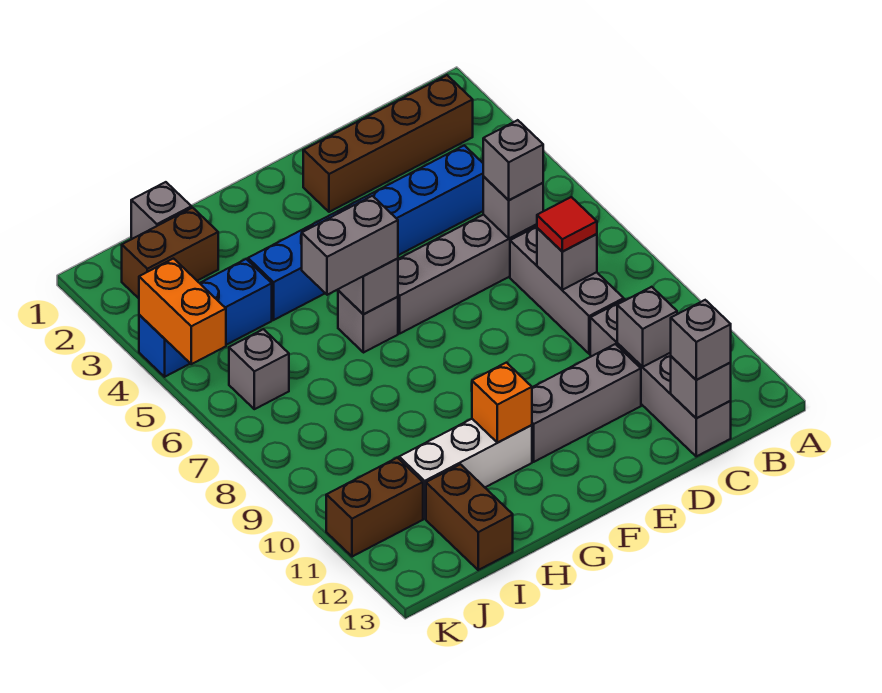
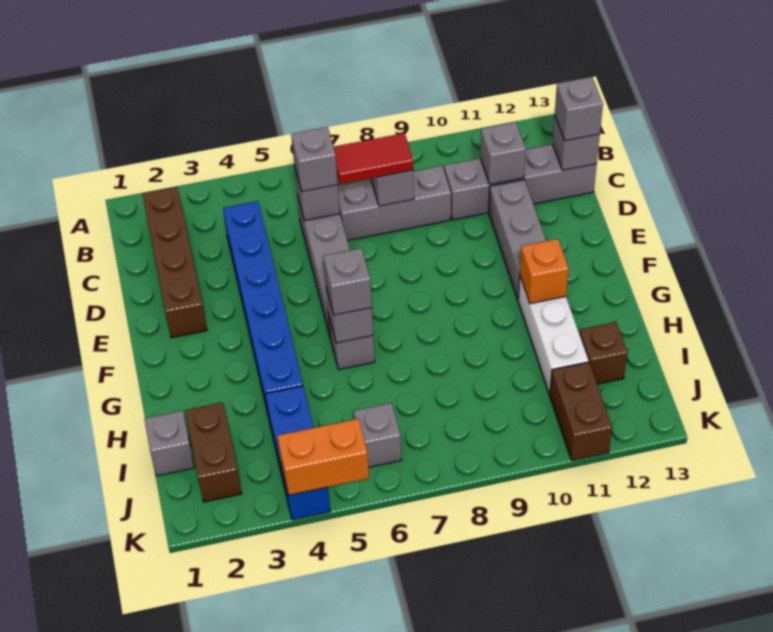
red tile C8 level 3 -> red tile C7:C8 level 3
grey brick G6:H6 level 3 -> grey brick G6 level 3
brown brick I12:I13 level 1 -> brown brick I12 level 1

